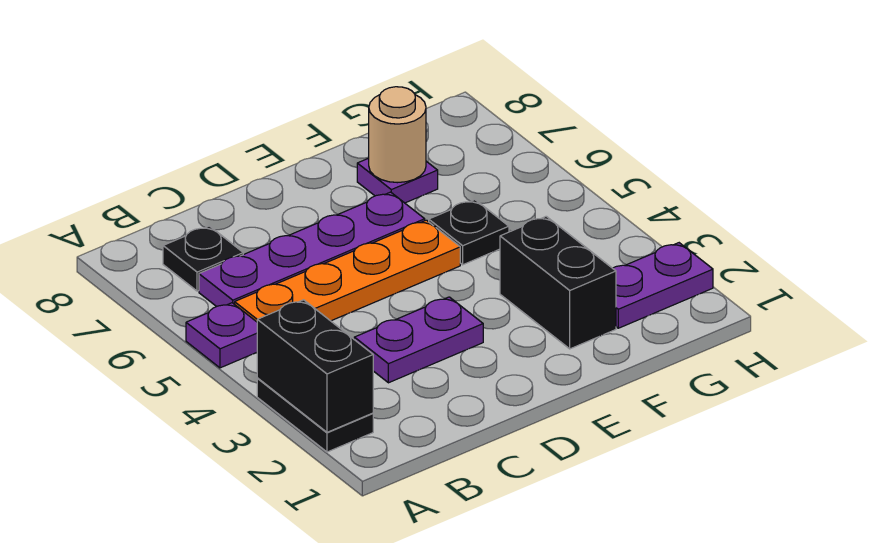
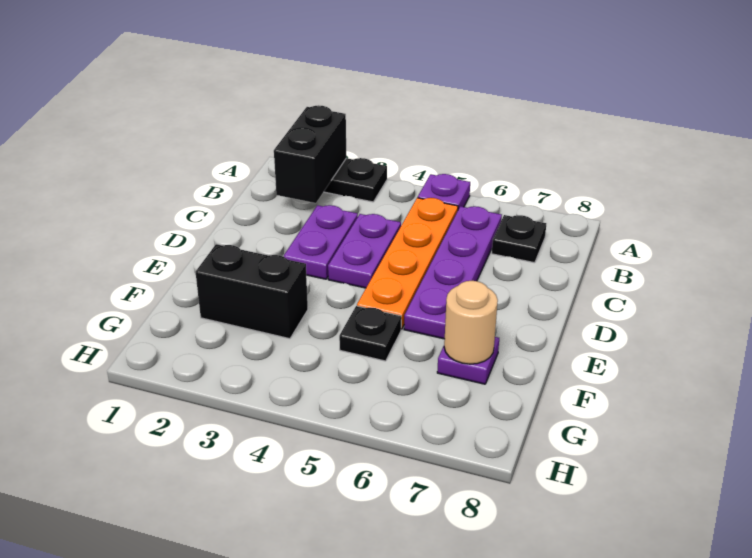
black brick A2:A3 level 2 -> black brick A2:B2 level 2
purple plate G2:H2 level 1 -> purple plate C4:D4 level 1

